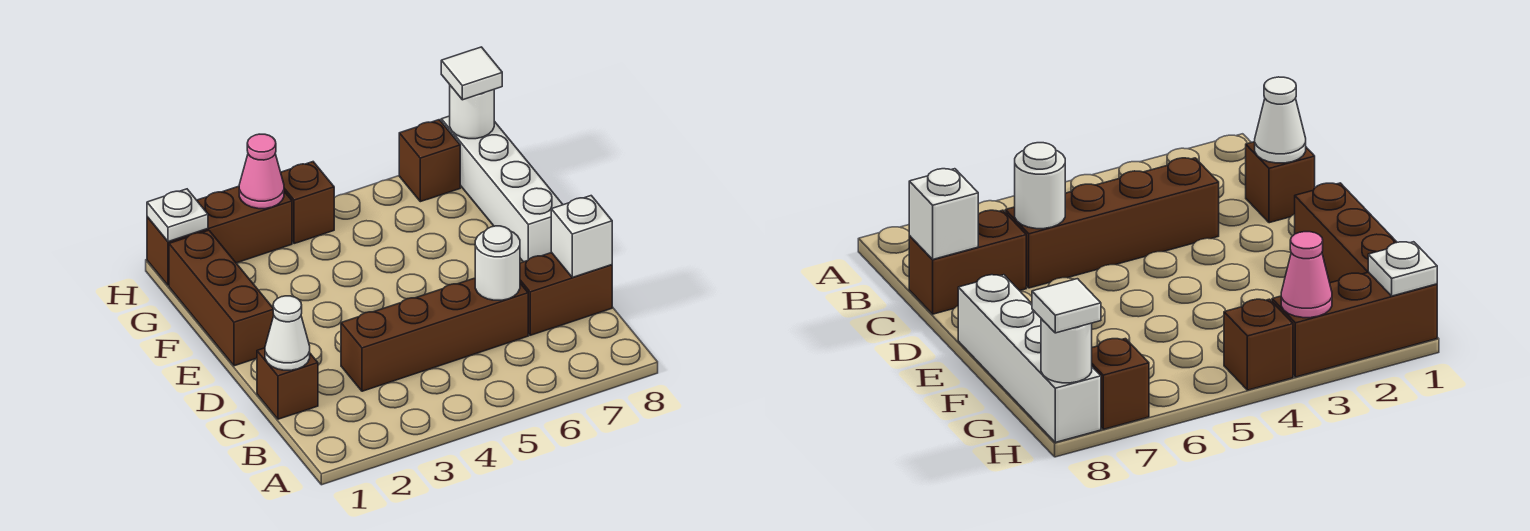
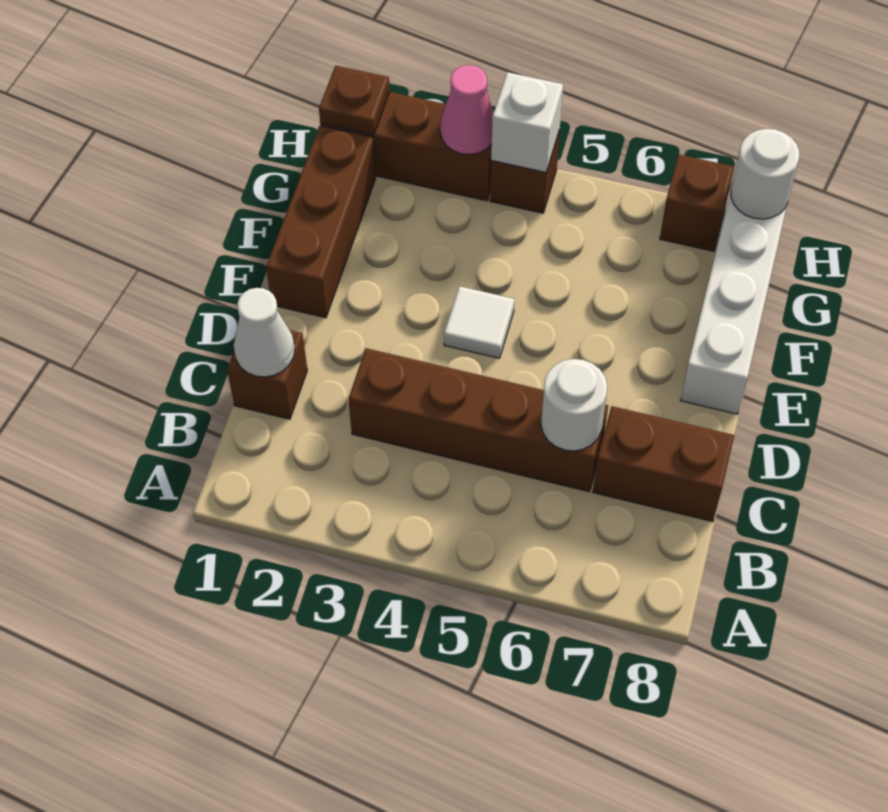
white brick C8 level 2 -> white brick H4 level 2
white plate H1 level 2 -> brown plate H1 level 2
white tile H8 level 3 -> white tile E4 level 1

